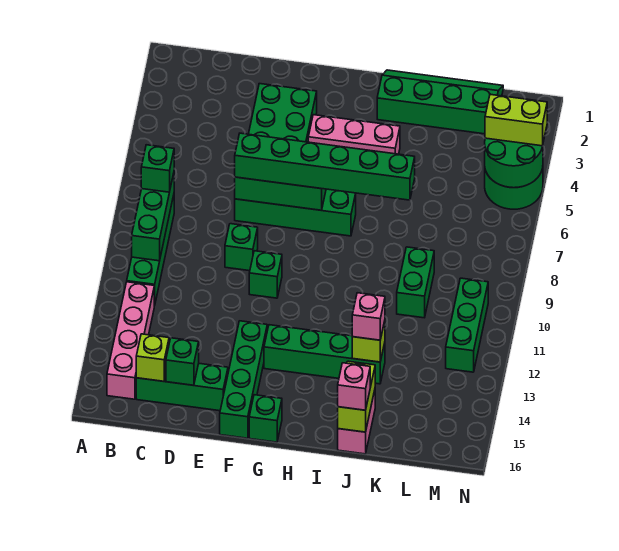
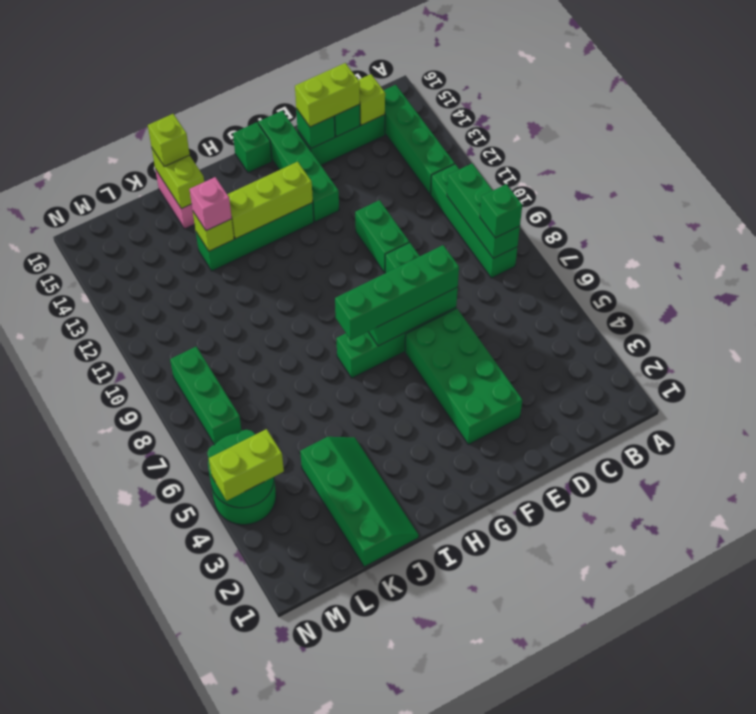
pink brick B12:B15 level 1 -> green brick B12:B15 level 1
none -> lime brick D15:E15 level 3
green brick E7:J7 level 3 -> green brick E7:H7 level 3
green brick F10 level 1 -> green brick E15 level 2
pink brick G4:I4 level 1 -> none
none -> lime brick G13:I13 level 2
green slope I1:L2 level 1 top 2 -> green slope J1:K4 level 1 top K
pink brick J16 level 3 -> lime brick J16 level 3
green brick K9:K10 level 1 -> green brick E10:E11 level 1
green brick M10:M12 level 1 -> green brick M7:M9 level 1

